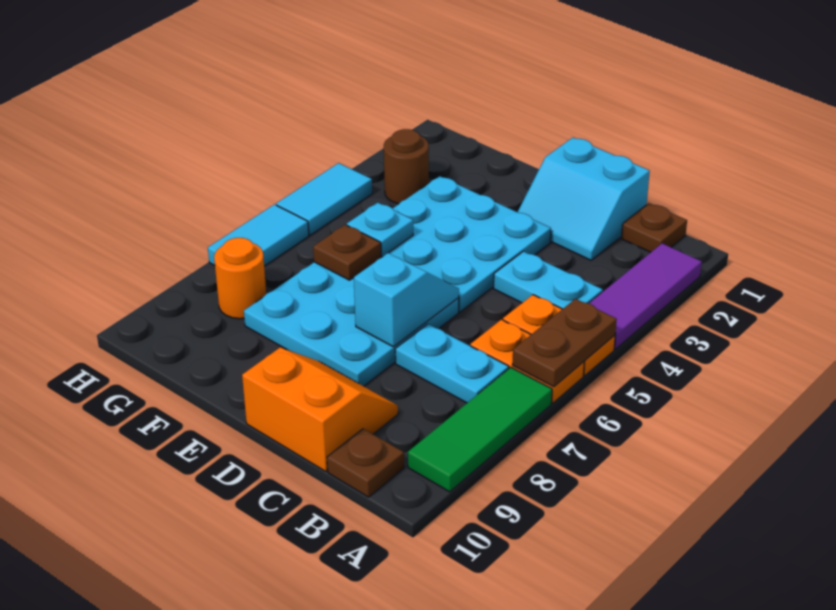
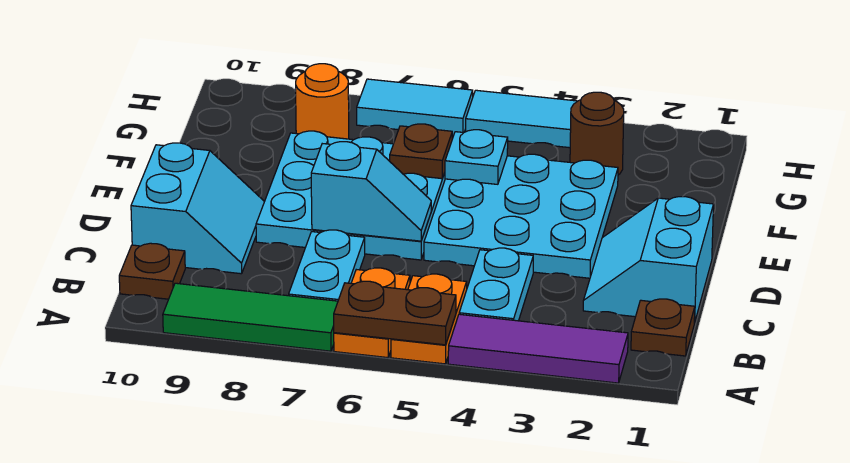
orange slope C9:D10 level 1 top 10 -> cyan slope C9:D10 level 1 top 10

